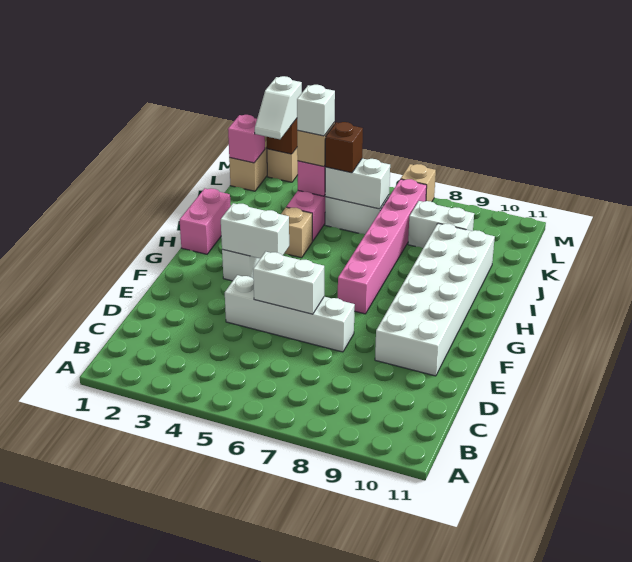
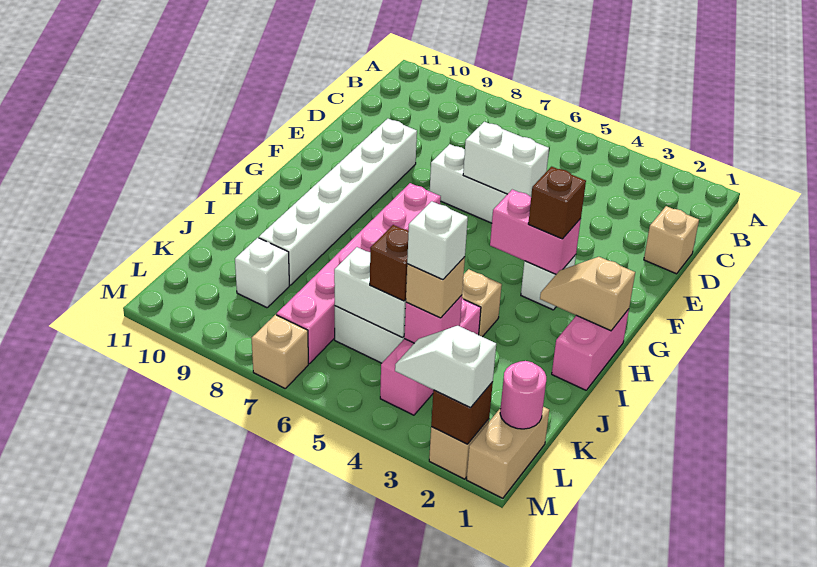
none -> tan brick D1 level 1
white brick E9:J10 level 1 -> white brick E9:J9 level 1
white brick G3:G4 level 2 -> pink brick G3:G4 level 2
none -> brown brick G3 level 3
none -> tan slope H1:H2 level 2 top 1
white brick K8:K9 level 1 -> white brick K9 level 1
pink brick L1 level 2 -> pink round brick L1 level 2
white slope L2:M2 level 3 top M -> white slope M2:M3 level 3 top 2

